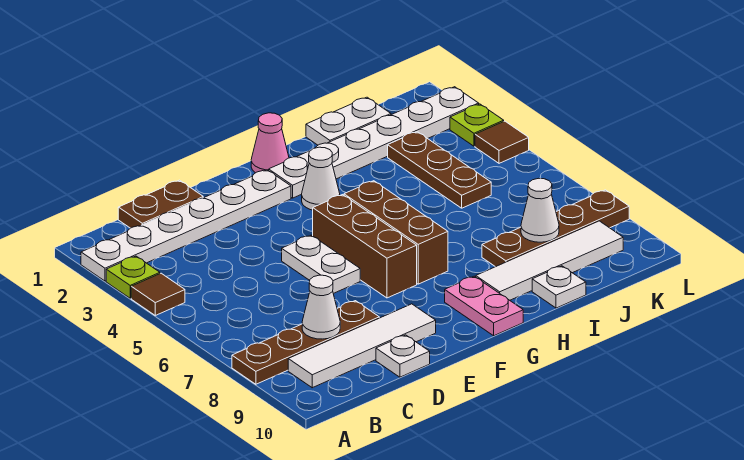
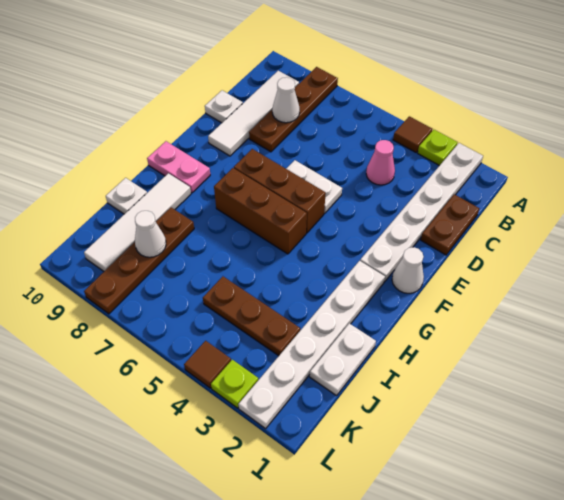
pink cone G1 level 1 -> pink cone C4 level 1
white cone G3 level 1 -> white cone F1 level 1

